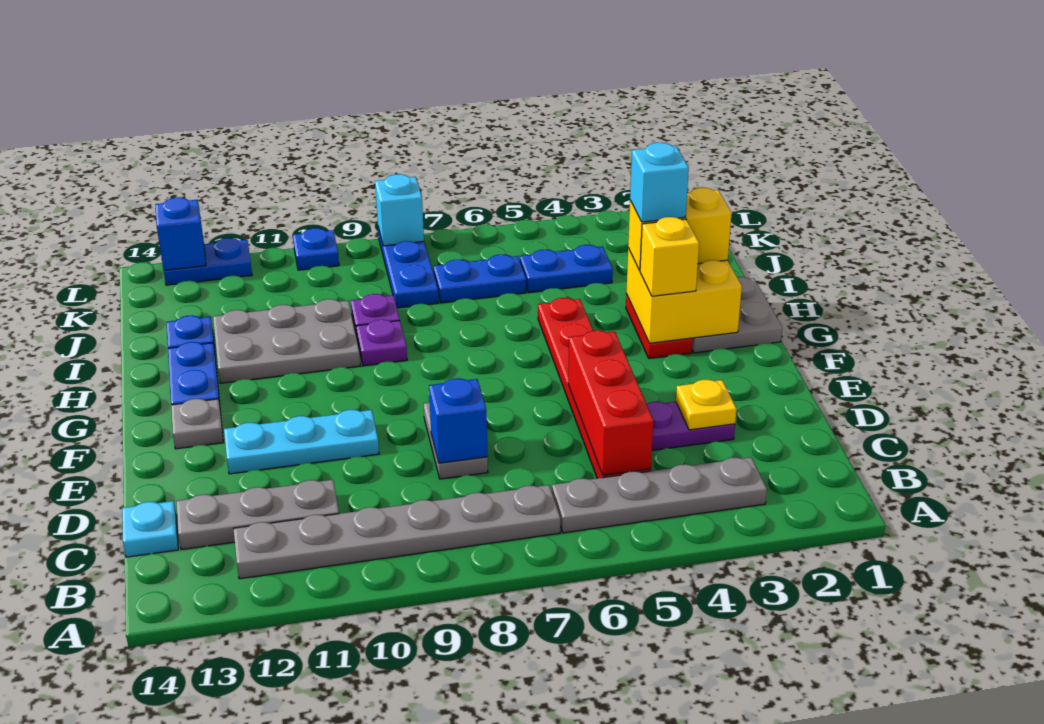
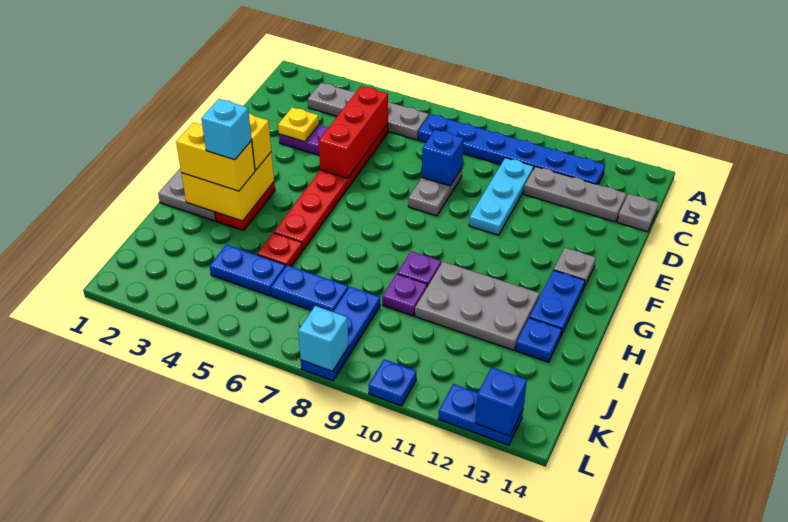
grey plate B7:B12 level 1 -> blue plate B7:B12 level 1
cyan plate C14 level 1 -> grey plate C14 level 1
cyan plate E10:E12 level 1 -> cyan plate C10:E10 level 1
none -> red plate I5 level 1

